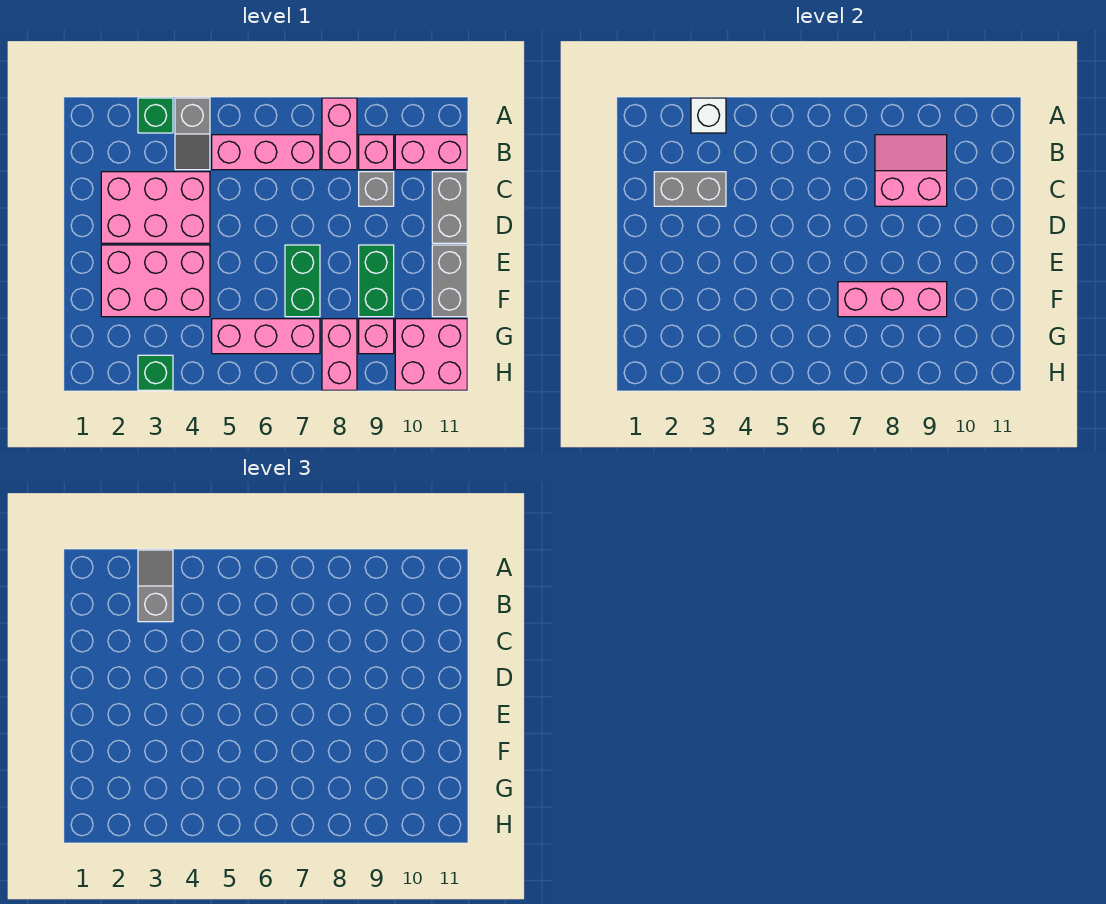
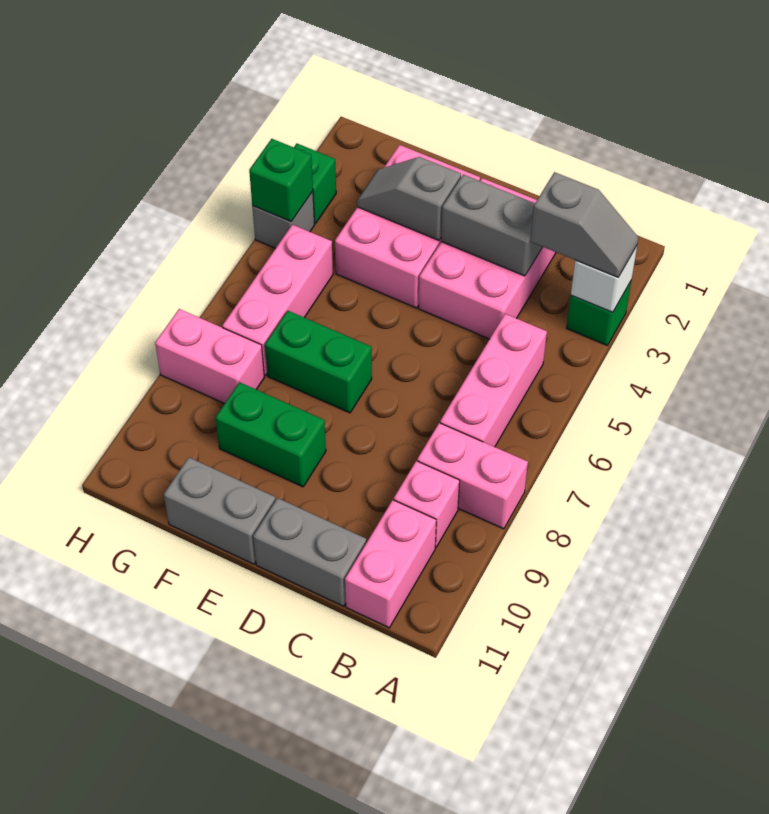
grey slope A4:B4 level 1 top A -> grey slope E3:F3 level 2 top E
pink slope B8:C9 level 2 top C -> none
grey brick C2:C3 level 2 -> grey brick C3:D3 level 2
grey brick C9 level 1 -> grey brick H4 level 1
pink brick F7:F9 level 2 -> none
pink brick G9 level 1 -> none
pink brick G10:H11 level 1 -> none
none -> green brick H4 level 2

